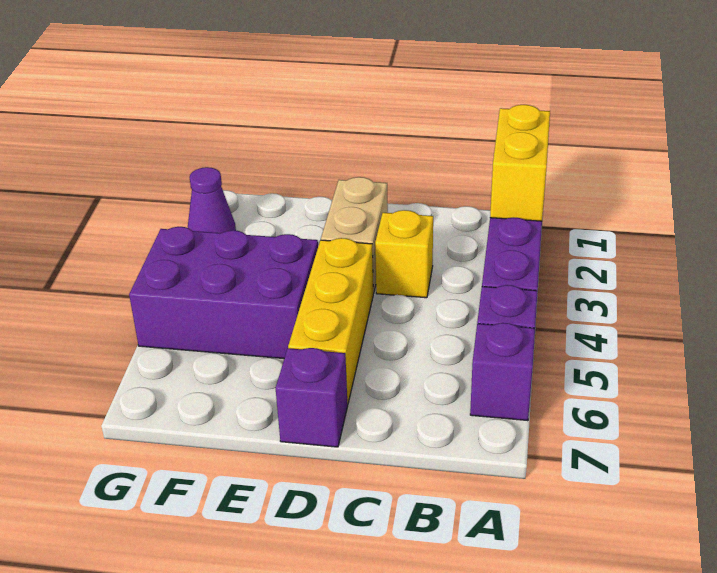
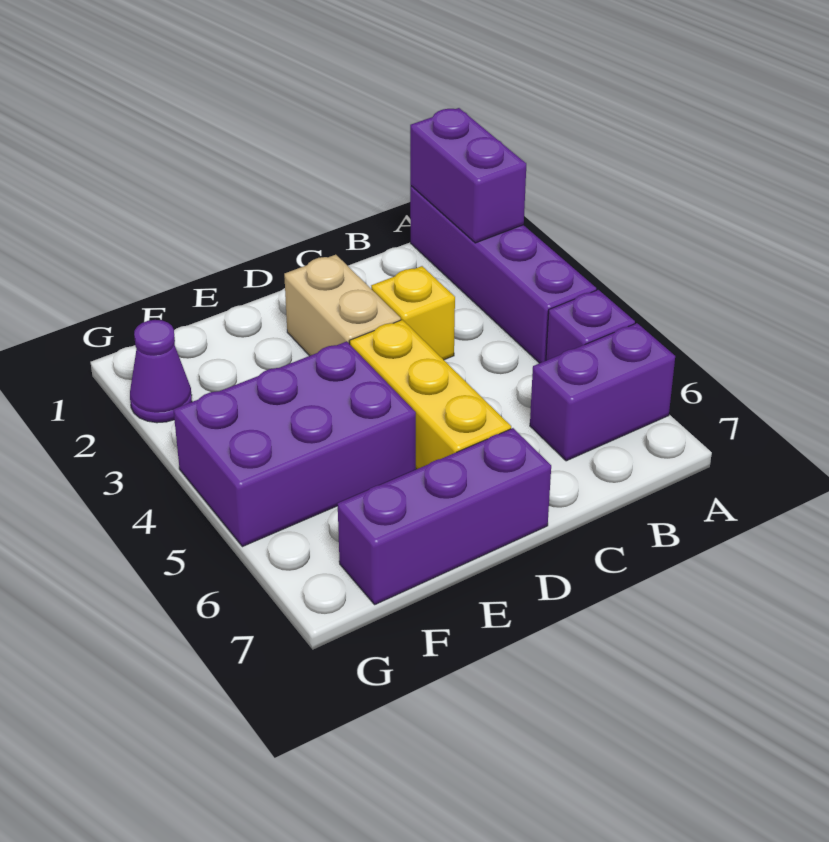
yellow brick A1:A2 level 2 -> purple brick A1:A2 level 2
purple brick A6 level 1 -> purple brick A6:B6 level 1
purple brick D7 level 1 -> purple brick D7:F7 level 1

